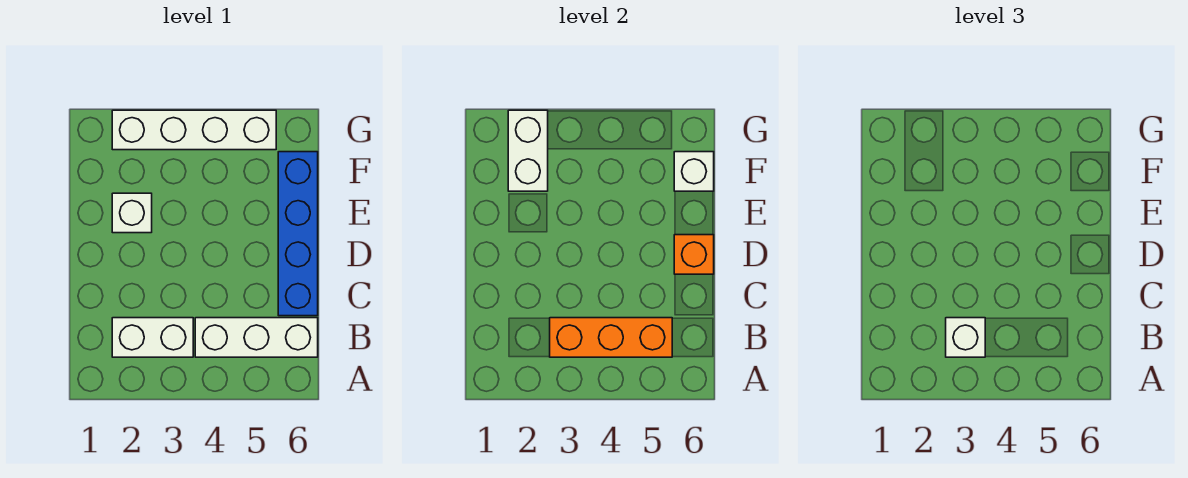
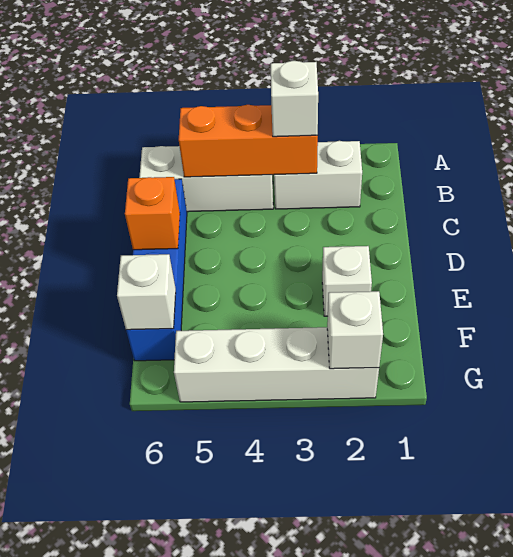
white brick F2:G2 level 2 -> white brick G2 level 2

